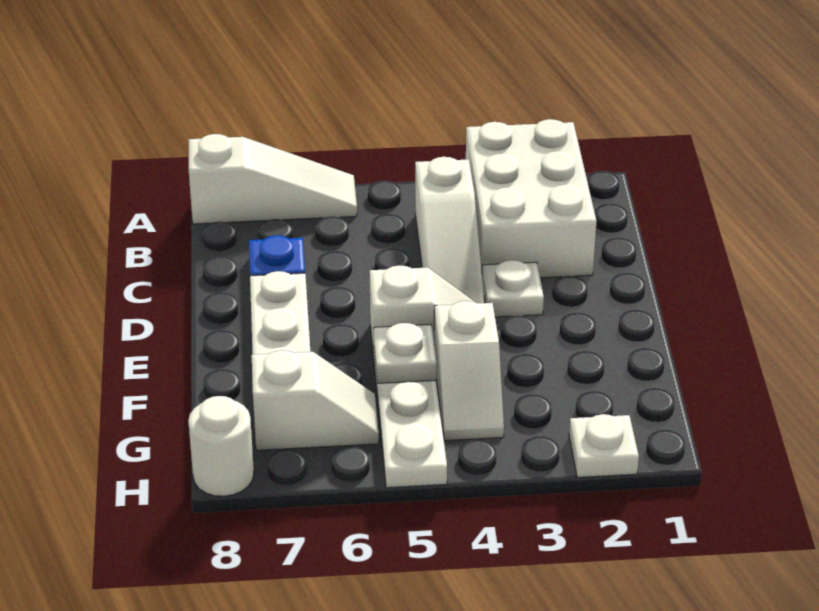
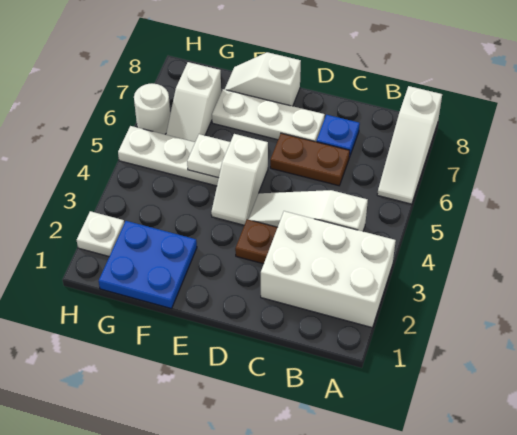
none -> brown plate C6:D6 level 1
white plate D3 level 1 -> brown plate D3 level 1
none -> blue plate F1:G2 level 1
white slope F4:G4 level 1 top F -> white slope E8:F8 level 1 top E
white round brick H8 level 1 -> white round brick H6 level 1

